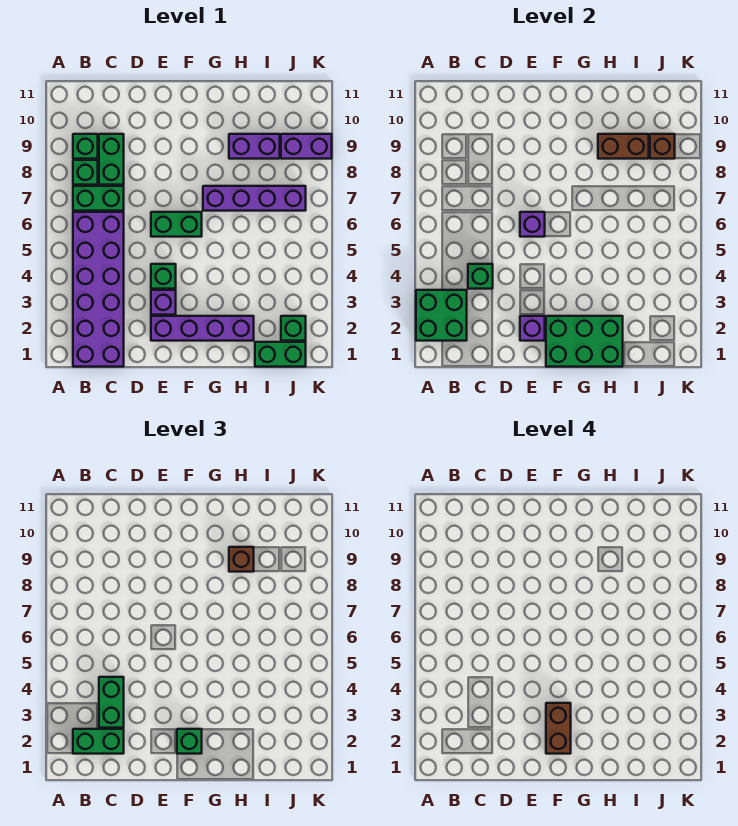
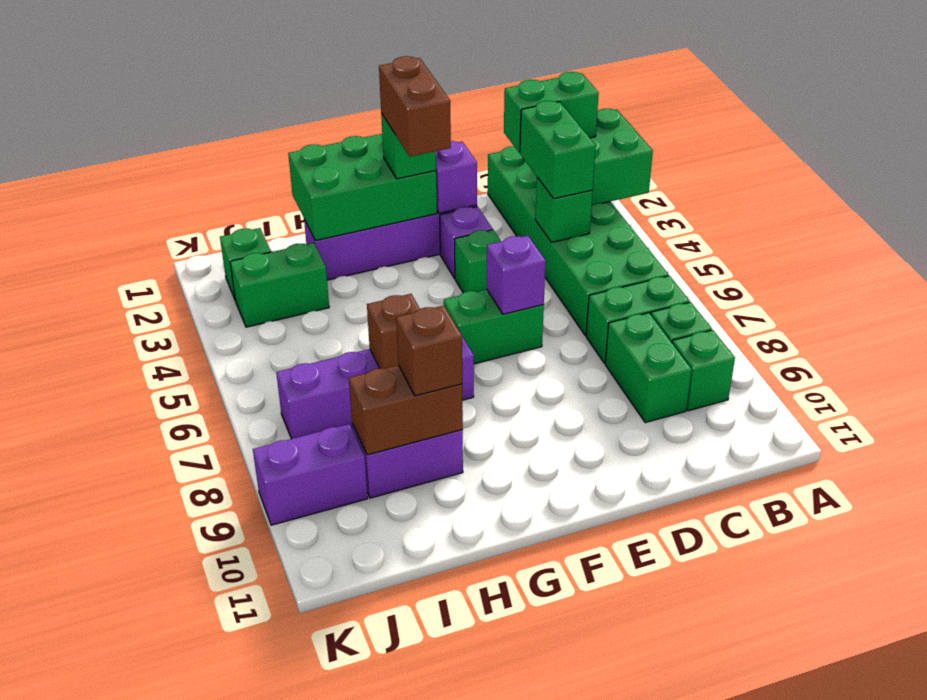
purple brick B1:C6 level 1 -> green brick B1:C6 level 1
green brick I1:J1 level 1 -> green brick I3:J3 level 1
brown brick J9 level 2 -> brown brick H7 level 2

